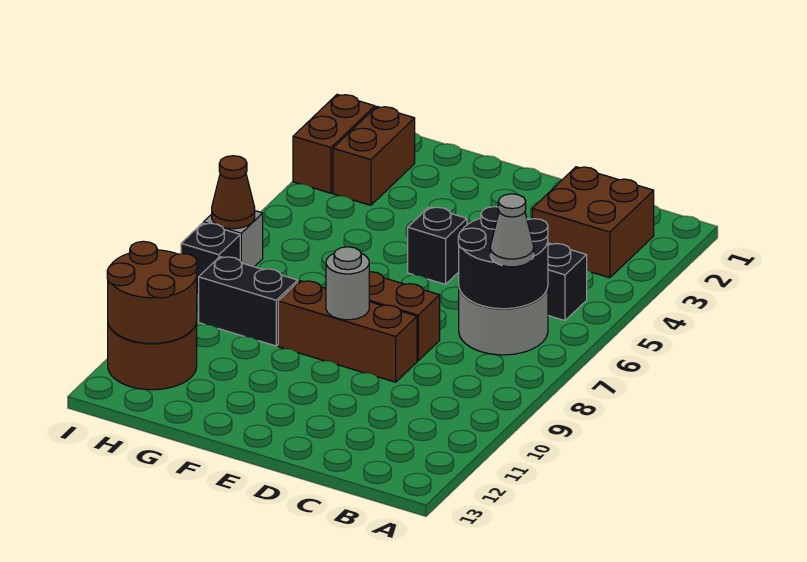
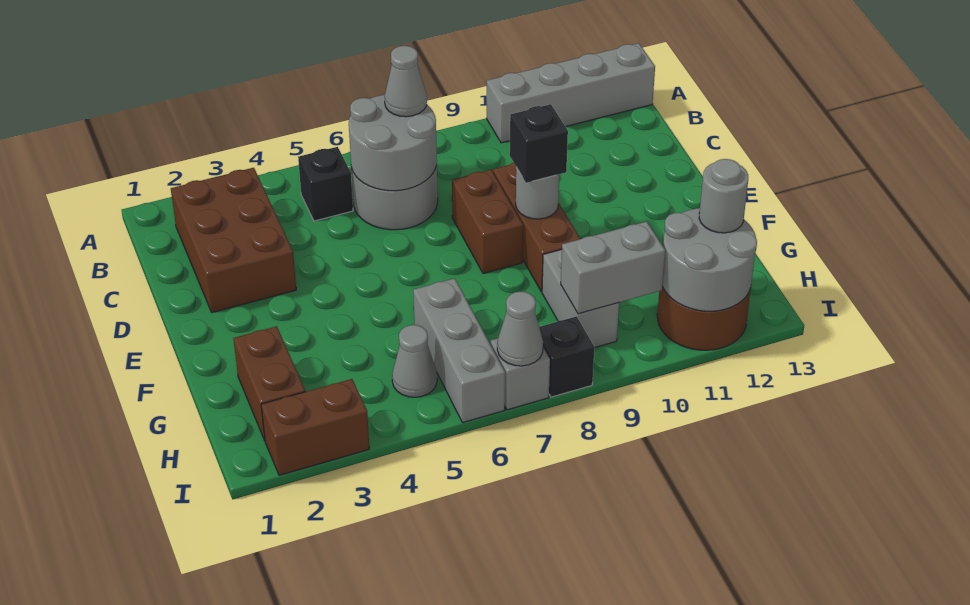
none -> grey brick A10:A13 level 1
brown brick B2:C3 level 1 -> brown brick B2:D3 level 1
black round brick B6:C7 level 2 -> grey round brick B6:C7 level 2
black brick E5 level 1 -> black brick E9 level 3
none -> grey brick G6:I6 level 1
black brick G9:H9 level 1 -> grey brick G9:H9 level 1
brown brick H2:H3 level 1 -> brown brick G2:H2 level 1
none -> grey cone H5 level 1
none -> grey brick H9:H10 level 2
brown round brick H11:I12 level 2 -> grey round brick H11:I12 level 2
none -> grey round brick H12 level 3
brown cone I7 level 2 -> grey cone I7 level 2

